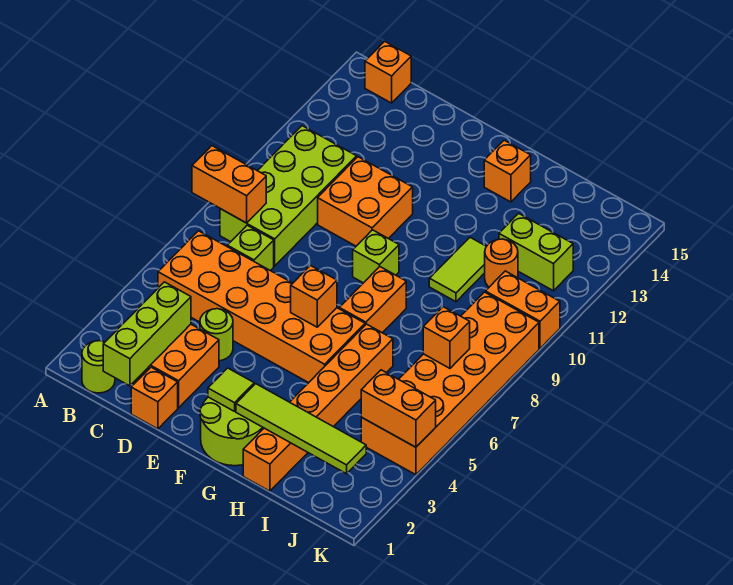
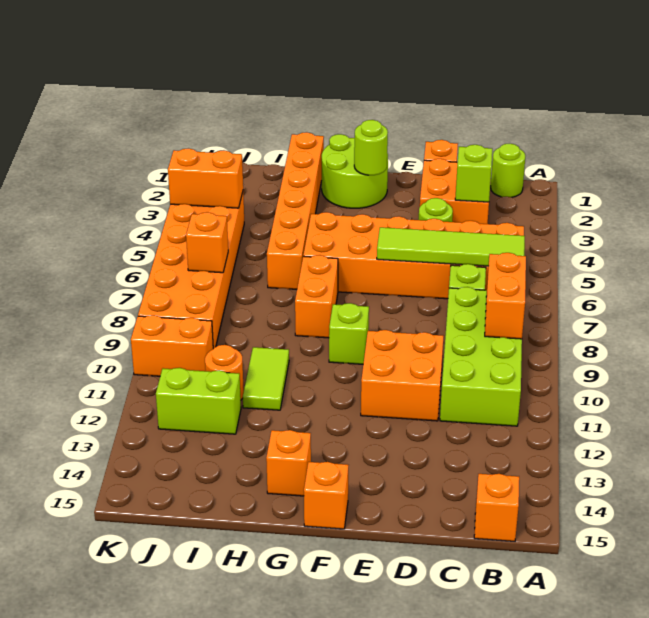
orange brick A8:B8 level 2 -> orange brick B8:B9 level 2
lime brick C1:C3 level 2 -> lime brick C3 level 2
lime tile F2 level 2 -> lime round brick F2 level 2
orange brick F6 level 2 -> orange brick F15 level 1
lime tile G2:J2 level 2 -> lime tile B6:E6 level 2

